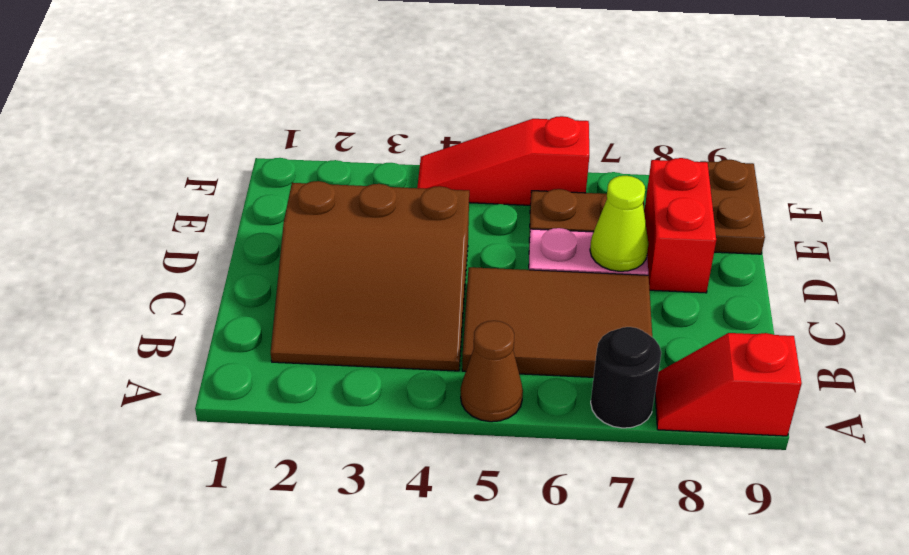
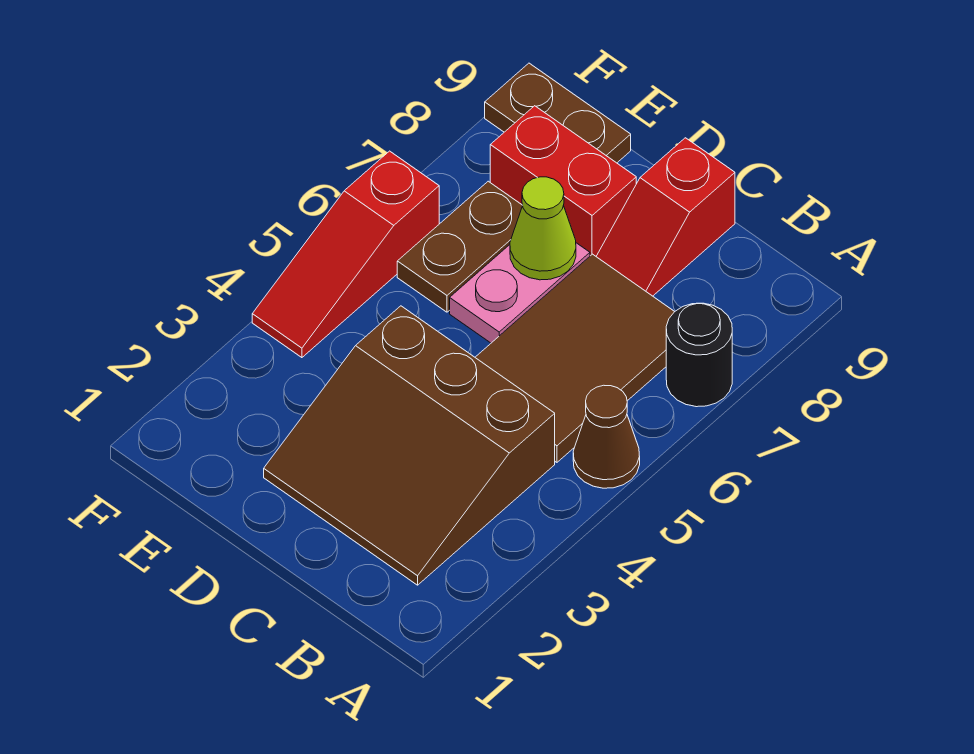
red slope A8:A9 level 1 top 9 -> red slope C8:C9 level 1 top 9
brown slope B2:D4 level 1 top D -> brown slope B2:D4 level 1 top 4

